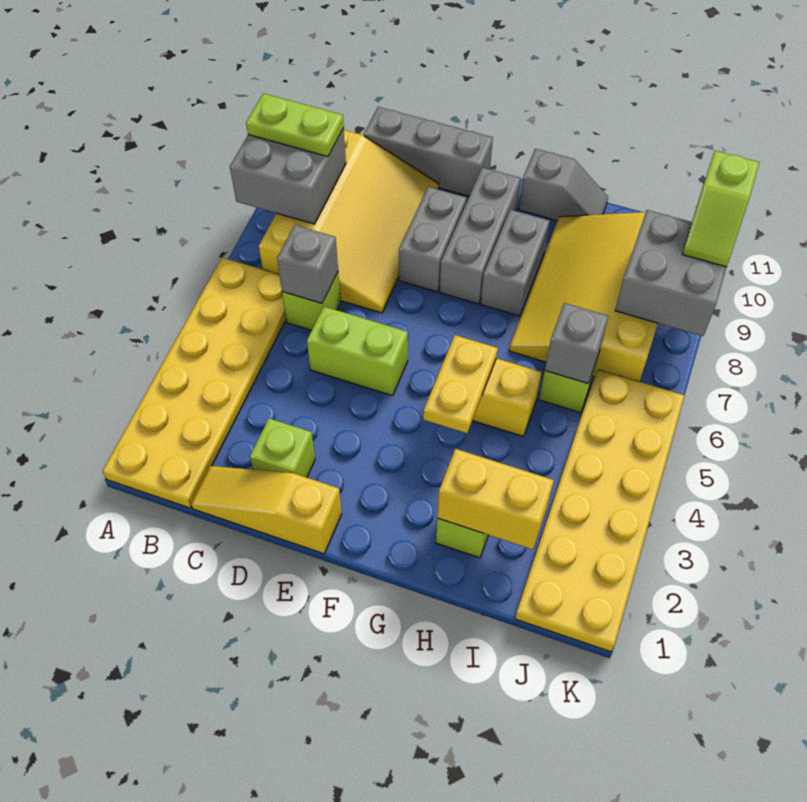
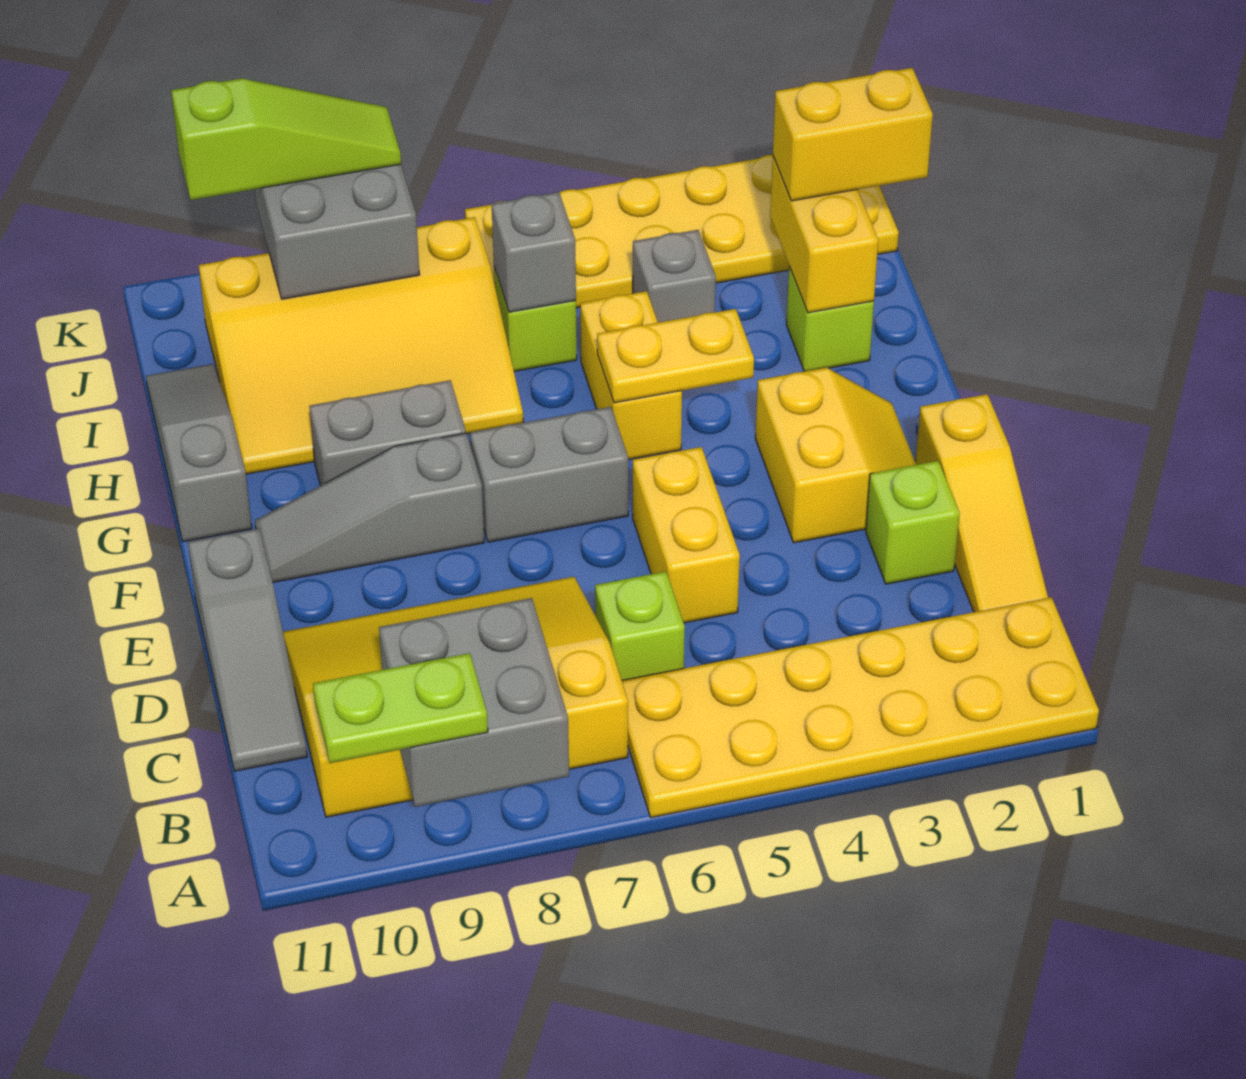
lime plate A9:B9 level 3 -> lime plate A9:A10 level 3
grey brick C6 level 2 -> grey brick I4 level 1
grey brick C11:E11 level 1 -> grey slope C11:E11 level 1 top E
lime brick D5:E5 level 1 -> yellow brick D5:E5 level 1
none -> yellow slope E2:F3 level 1 top 3
grey brick E8:E9 level 1 -> grey brick F6:F7 level 1
grey brick F8:F10 level 1 -> grey slope F8:F10 level 1 top 8
grey slope G11:H11 level 1 top G -> grey slope G11:I11 level 1 top G
none -> yellow brick I1:I2 level 3
lime slope K9:K10 level 3 top 10 -> lime slope K8:K10 level 3 top 10

